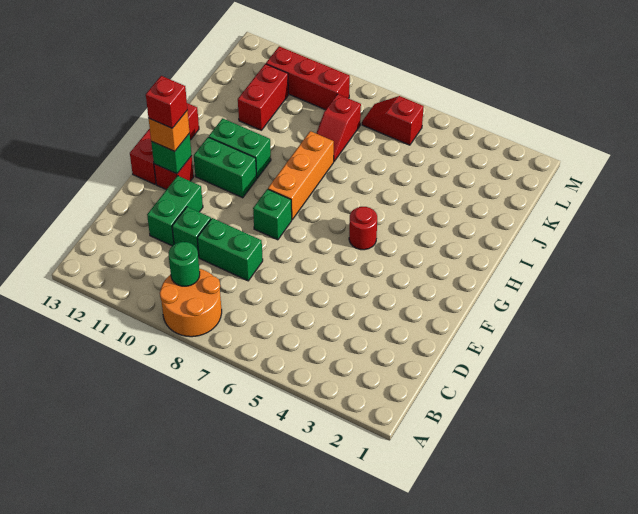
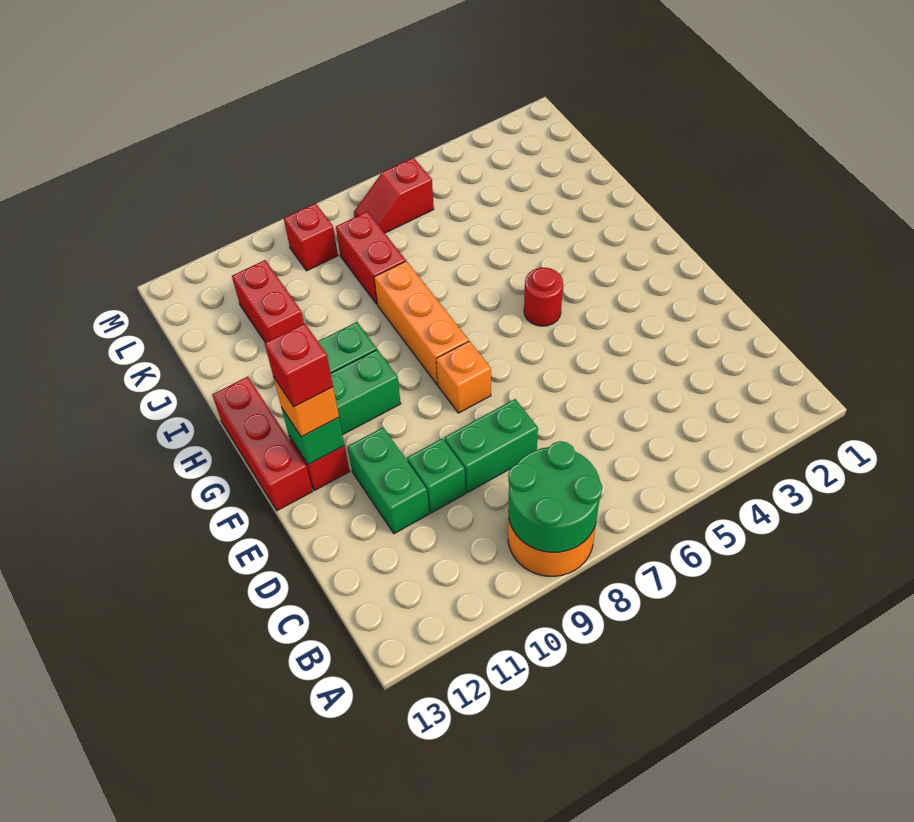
green round brick B9 level 2 -> green round brick A8:B9 level 2
green brick F8 level 1 -> orange brick F8 level 1
red slope J8:K8 level 1 top K -> red brick J8:K8 level 1
red brick L9:L11 level 1 -> red brick L9 level 1

